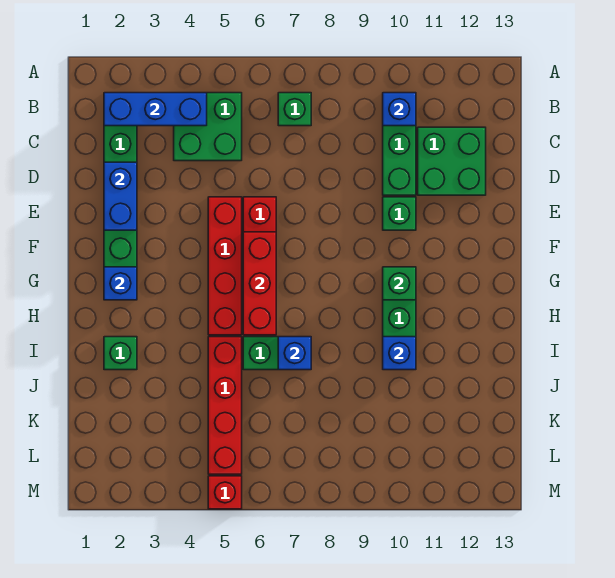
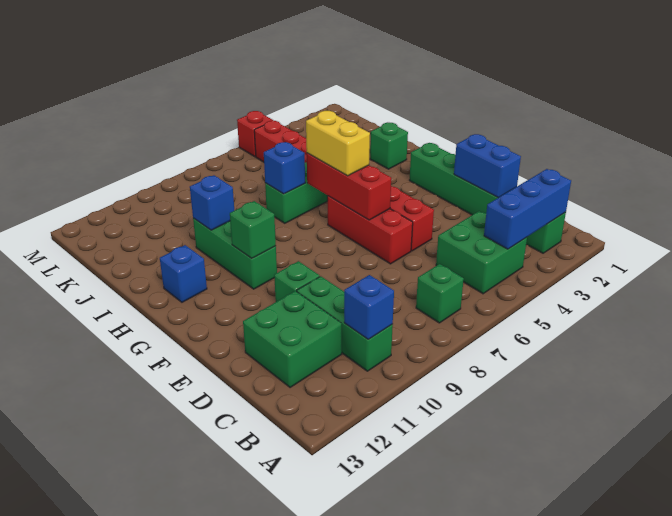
blue brick G2 level 2 -> blue brick H12 level 1
none -> yellow brick G6:H6 level 3

